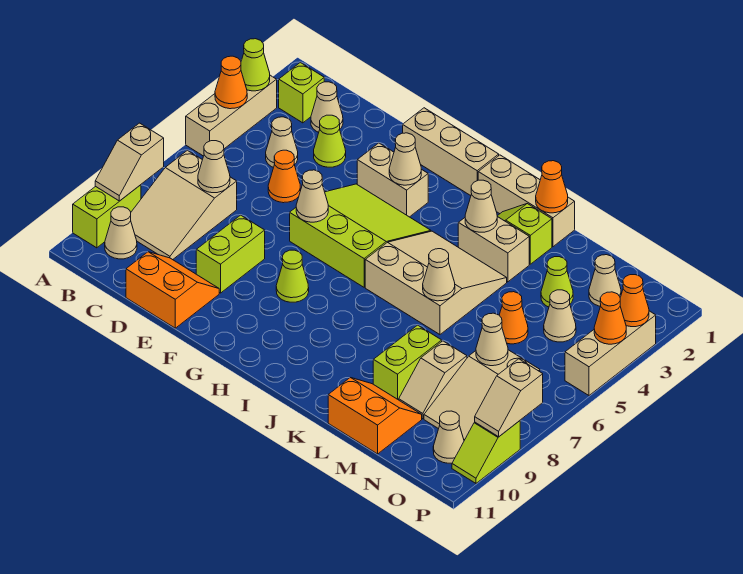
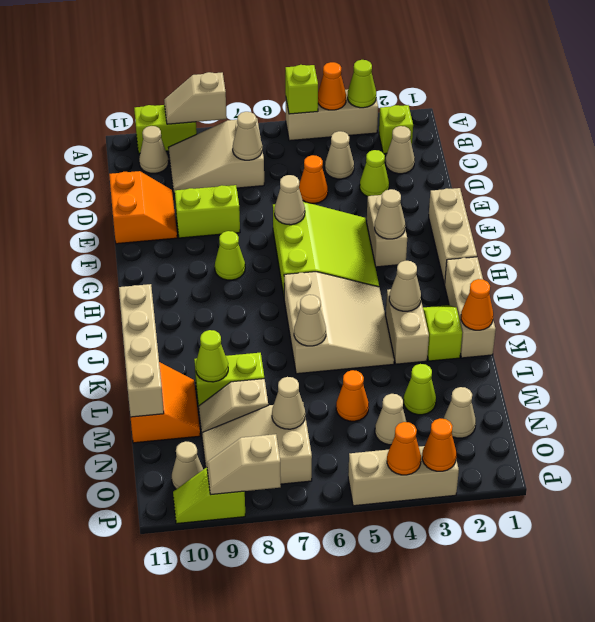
none -> lime brick A5 level 2
none -> tan brick J11:M11 level 2
none -> lime cone L9 level 2

